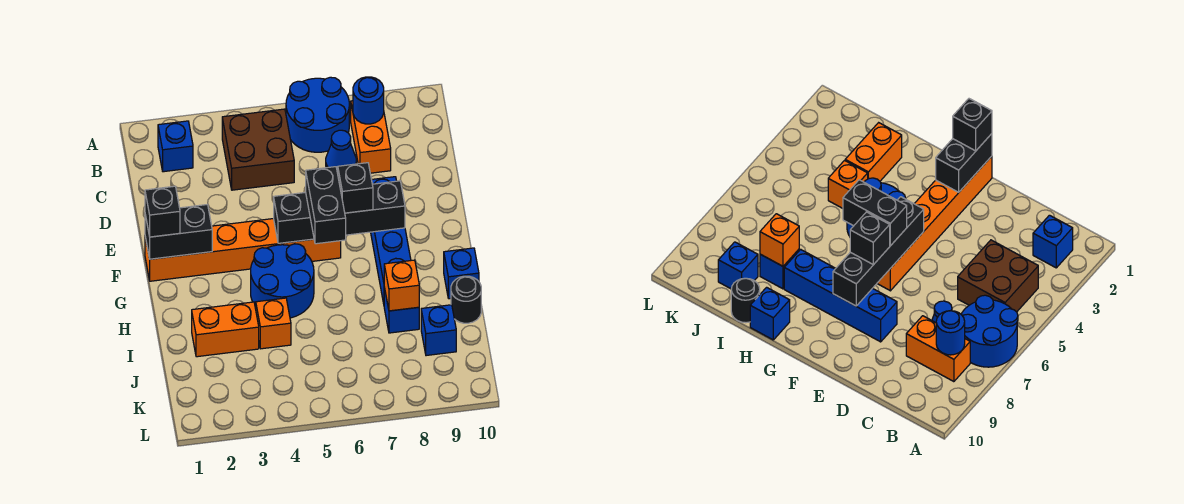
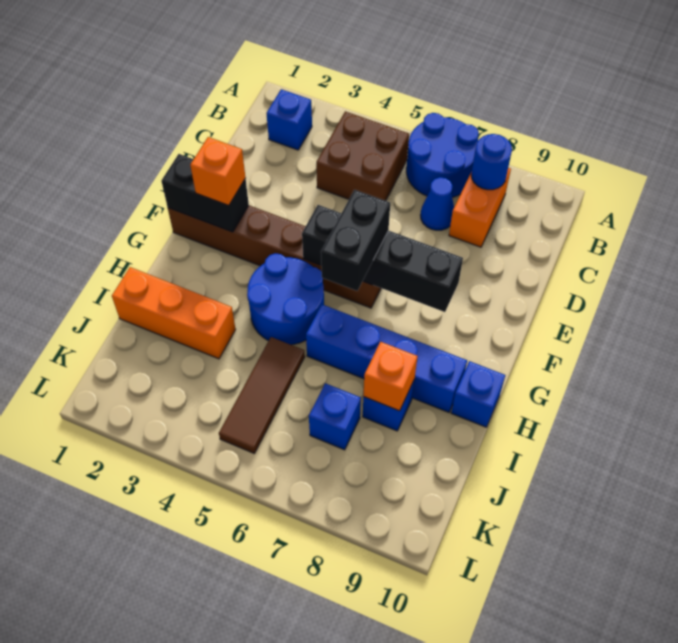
blue brick E8:H8 level 1 -> blue brick H6:H9 level 1
orange brick F1:F6 level 1 -> brown brick F1:F6 level 1
black brick F1 level 3 -> none
black brick F7 level 3 -> none
orange brick I2:I3 level 1 -> orange brick I1:I3 level 1
orange brick I4 level 1 -> orange brick F2 level 3
none -> brown tile I5:K5 level 1
black round brick I10 level 1 -> none
blue brick J9 level 1 -> blue brick J7 level 1

